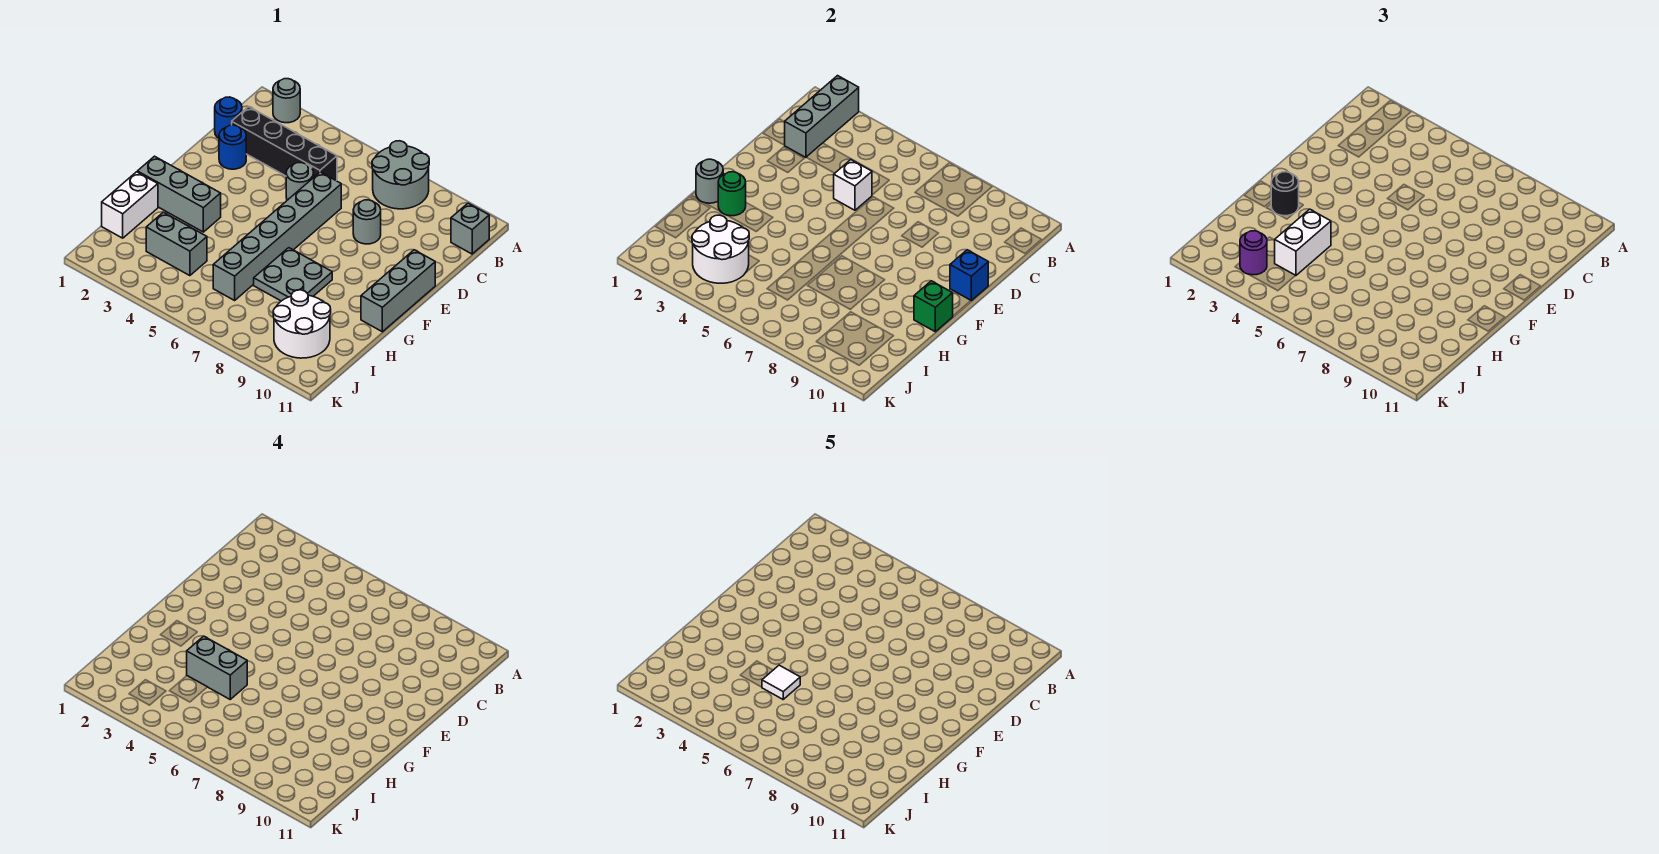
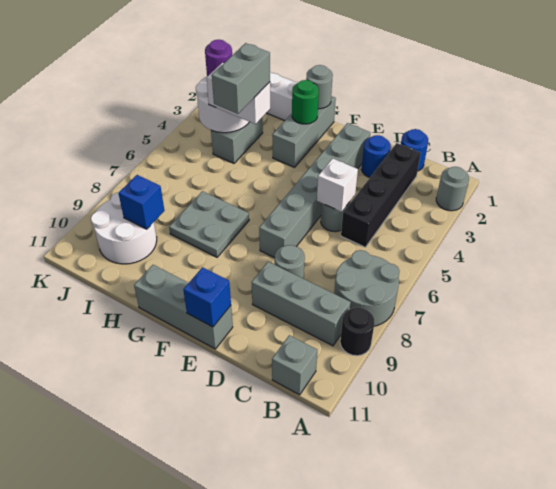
grey brick A2:C2 level 2 -> grey brick B9:D9 level 1
grey brick D6:I6 level 1 -> grey brick E2:E7 level 1
black round brick G2 level 3 -> black round brick A9 level 1
green brick G11 level 2 -> none
white tile H5 level 5 -> none
none -> blue brick I9 level 2

